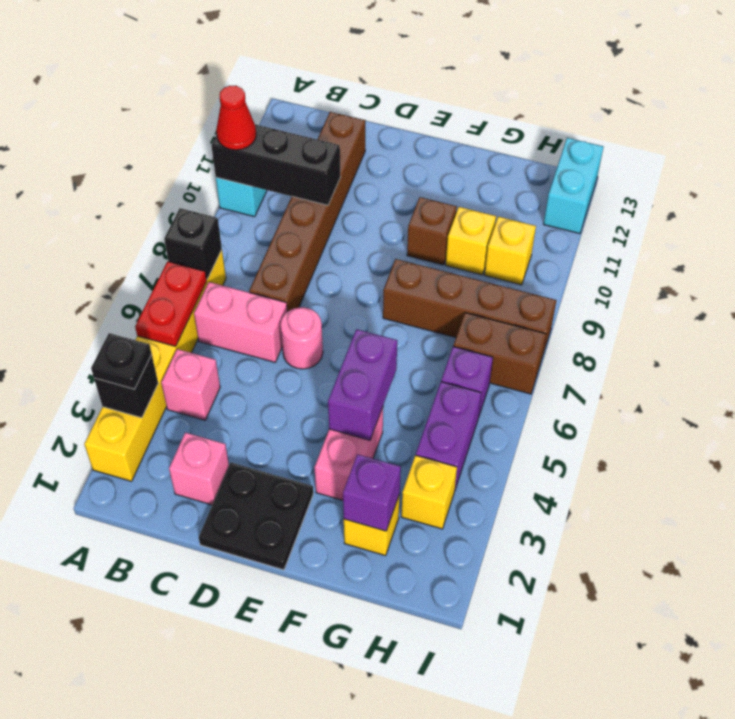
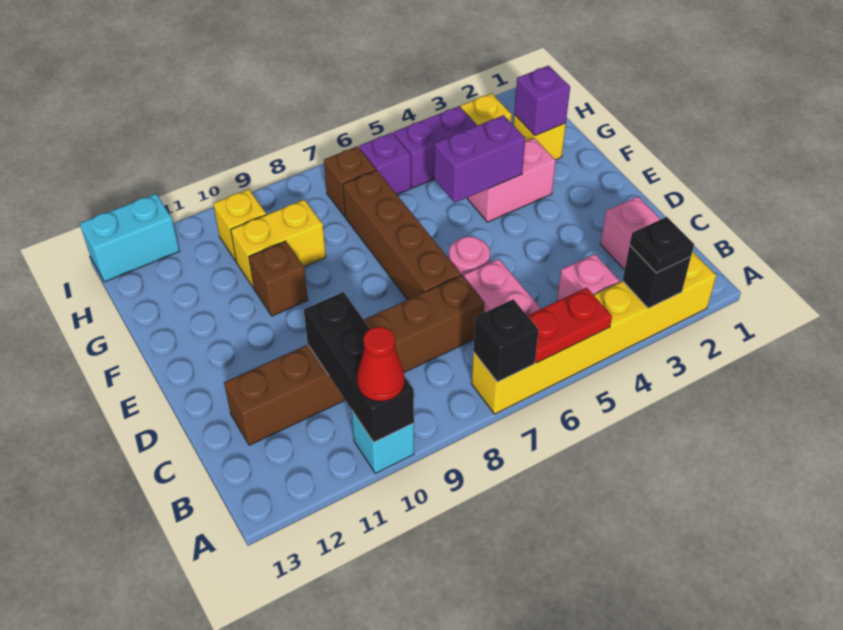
black plate D1:E2 level 1 -> none
brown brick F8:I8 level 1 -> brown brick D7:G7 level 1
yellow brick G10 level 1 -> yellow brick G9:G10 level 1
brown brick H7:I7 level 1 -> brown brick H7 level 1

